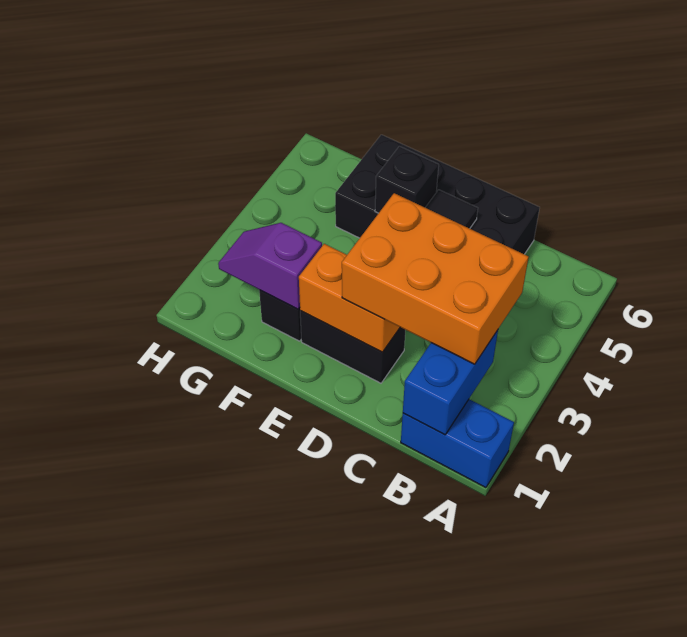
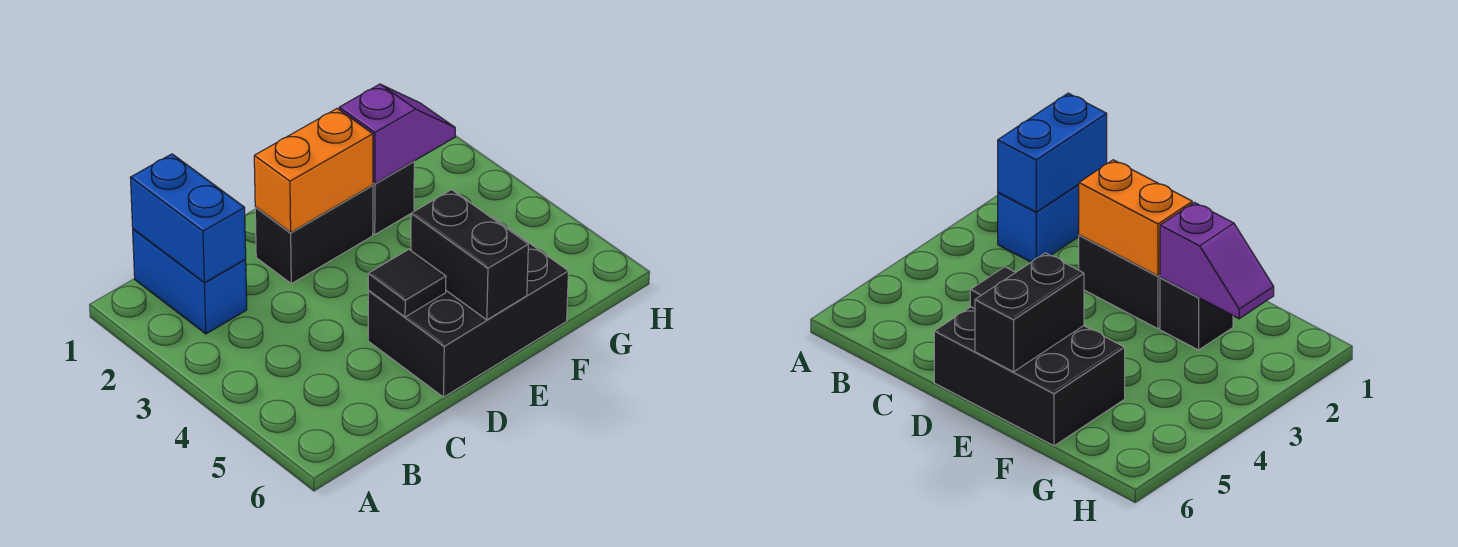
blue brick A1:B1 level 1 -> blue brick B1:B2 level 1
orange brick B2:D3 level 3 -> none
black brick C5:F6 level 1 -> black brick D5:F6 level 1
black brick E5 level 2 -> black brick E5:E6 level 2

